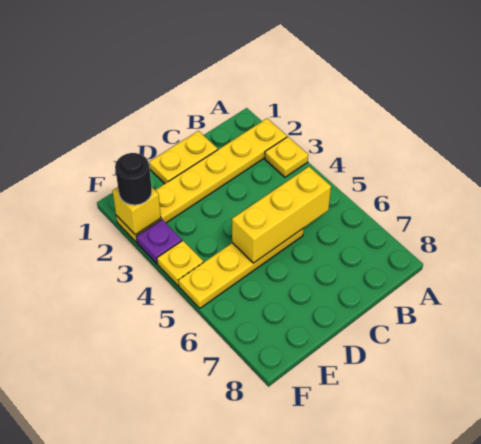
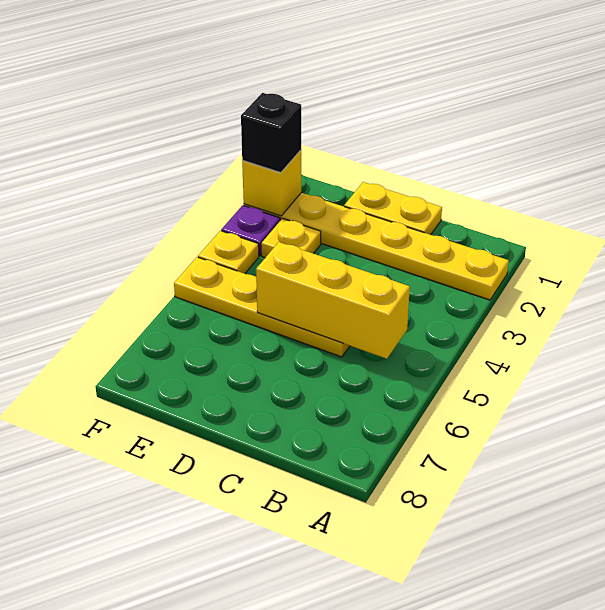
yellow plate A3 level 1 -> yellow plate E3 level 1
black round brick F2 level 3 -> black brick F2 level 3

